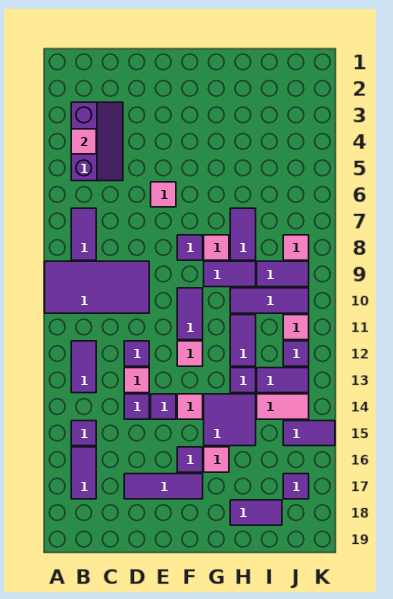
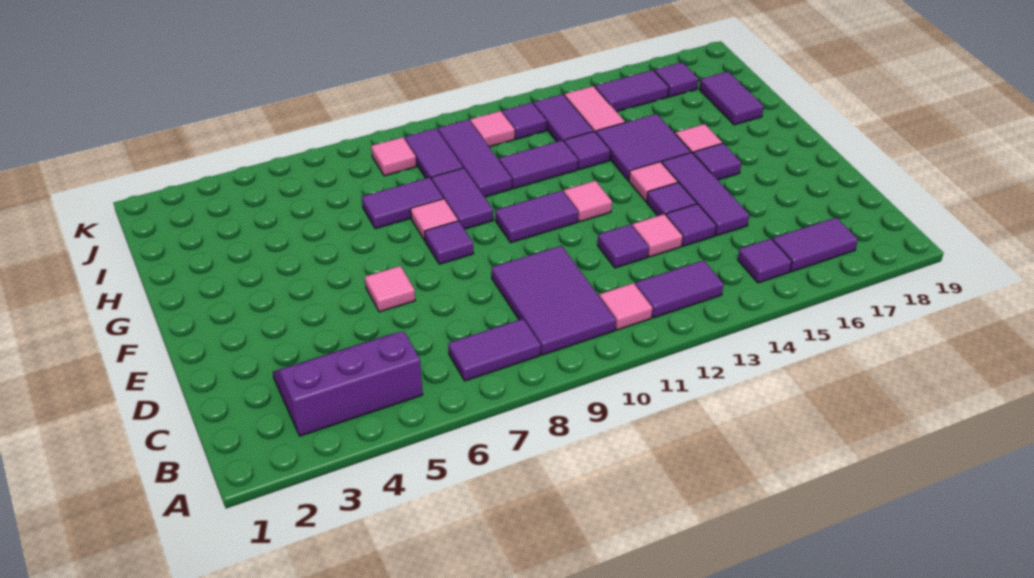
purple tile A9:D10 level 1 -> purple tile B9:D10 level 1
pink tile B4 level 2 -> pink tile B11 level 1
purple tile D17:F17 level 1 -> purple tile D15:F15 level 1
purple tile J15:K15 level 1 -> purple tile J15:J16 level 1

